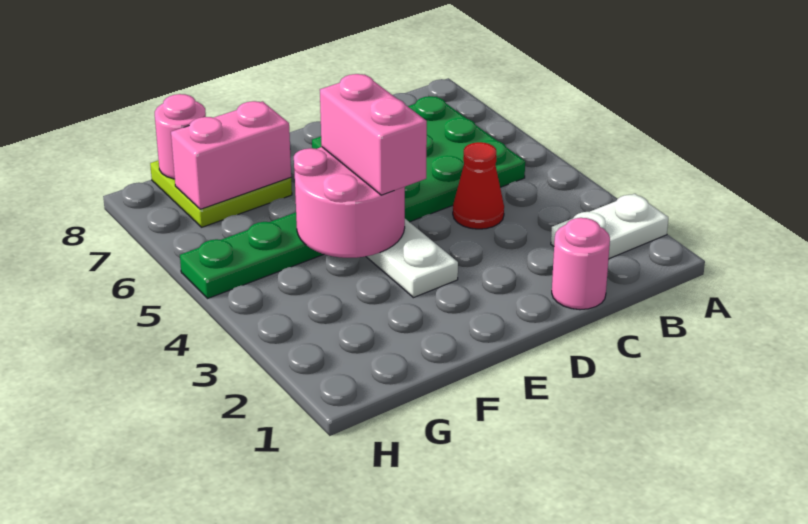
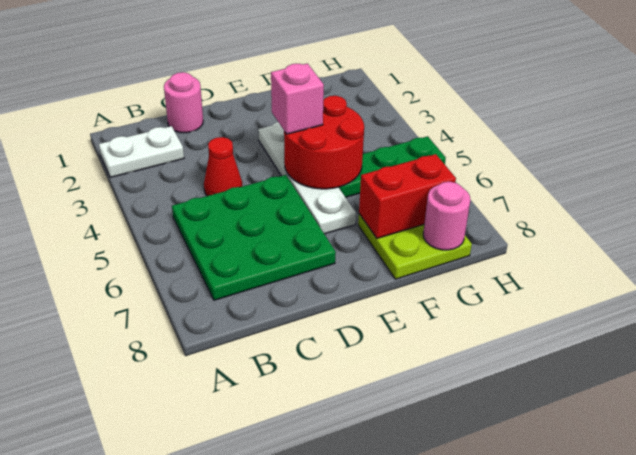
pink round brick E4:F5 level 2 -> red round brick E4:F5 level 2
pink brick E4:E5 level 3 -> pink brick E4 level 3
pink brick F7:G7 level 2 -> red brick F7:G7 level 2

